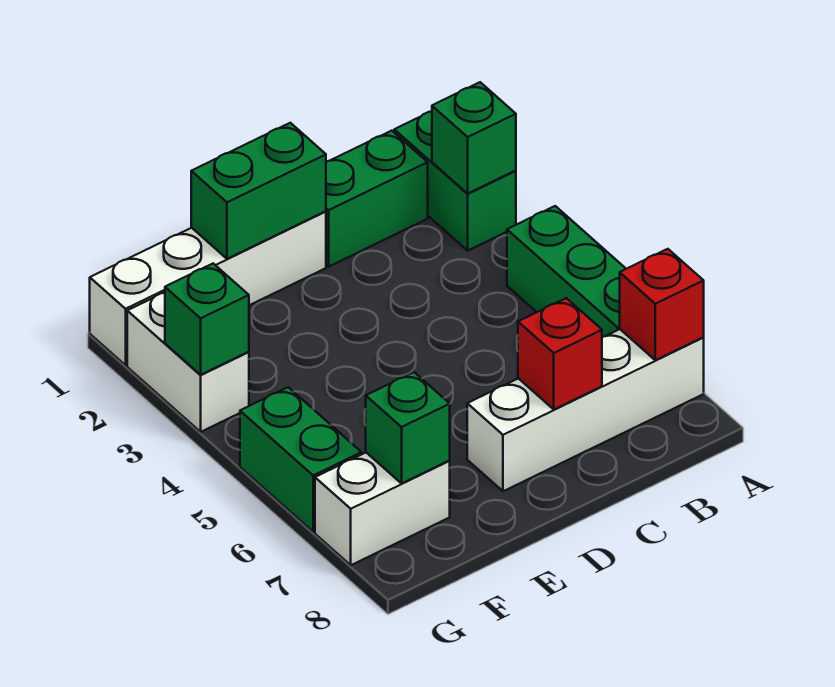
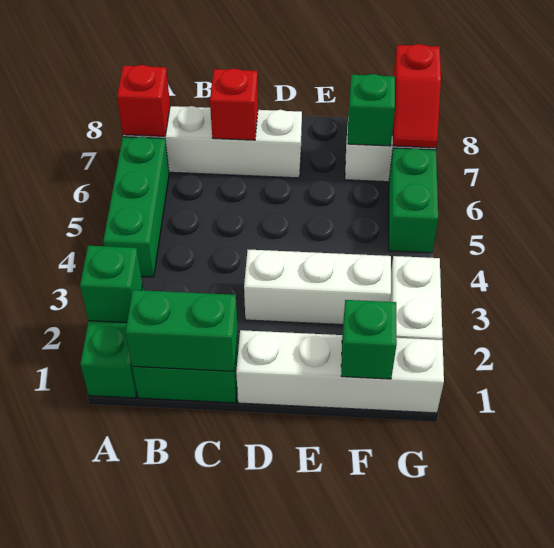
green brick D1:E1 level 2 -> green brick B1:C1 level 2
none -> white brick D3:F3 level 1
green brick G3 level 2 -> green brick F1 level 2
none -> red slope G7:G8 level 2 top 8

